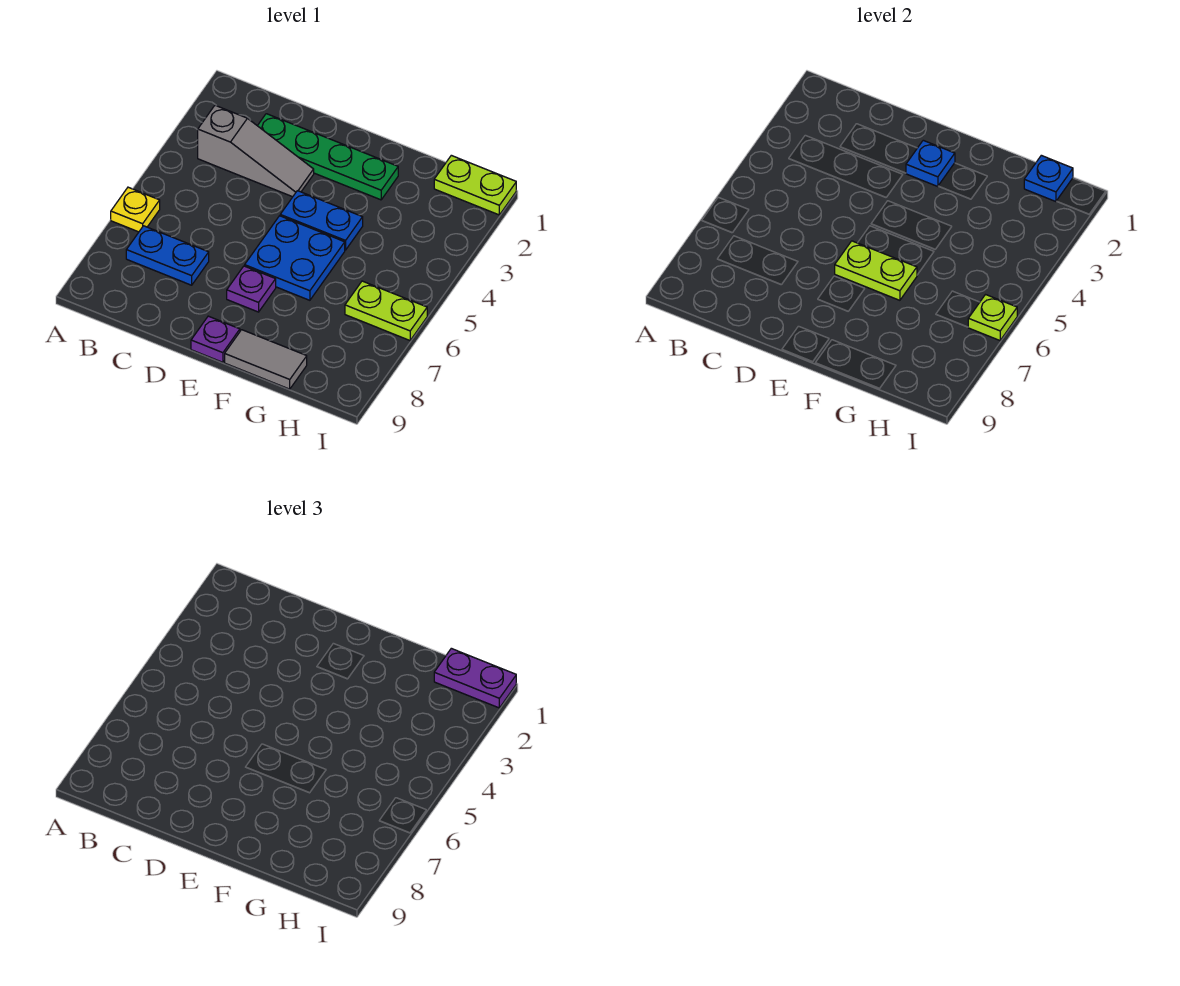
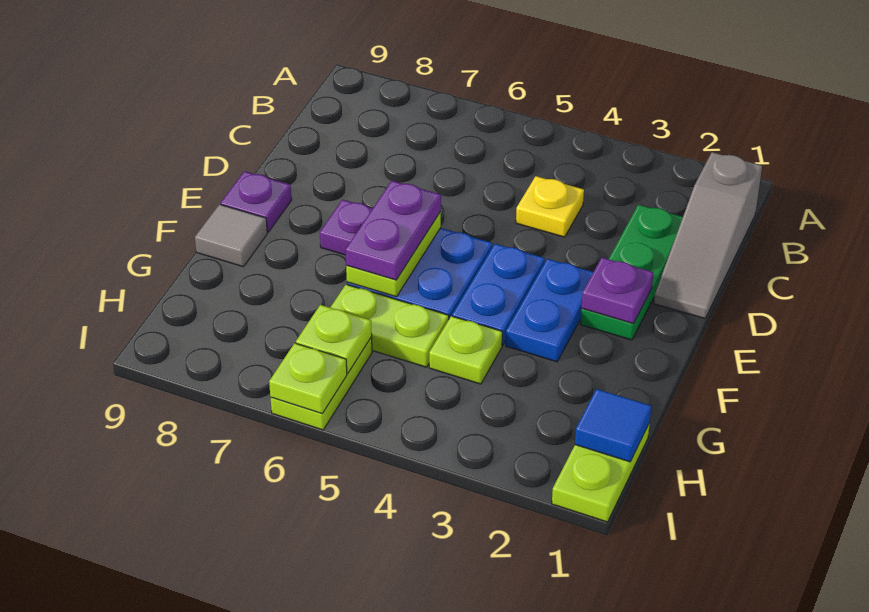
yellow plate A6 level 1 -> yellow plate C4 level 1
grey slope B3:D3 level 1 top B -> grey slope B1:D1 level 1 top B
blue plate B7:C7 level 1 -> blue plate E3:F3 level 1
green plate C2:F2 level 1 -> green plate C2:E2 level 1
blue plate E2 level 2 -> purple plate E2 level 2
grey tile F9:G9 level 1 -> grey tile F9 level 1
none -> lime plate G4 level 1
none -> lime plate G5:G6 level 1
blue plate H1 level 2 -> blue tile H1 level 2
purple plate H1:I1 level 3 -> purple plate E6:F6 level 3
none -> lime plate H6 level 2

